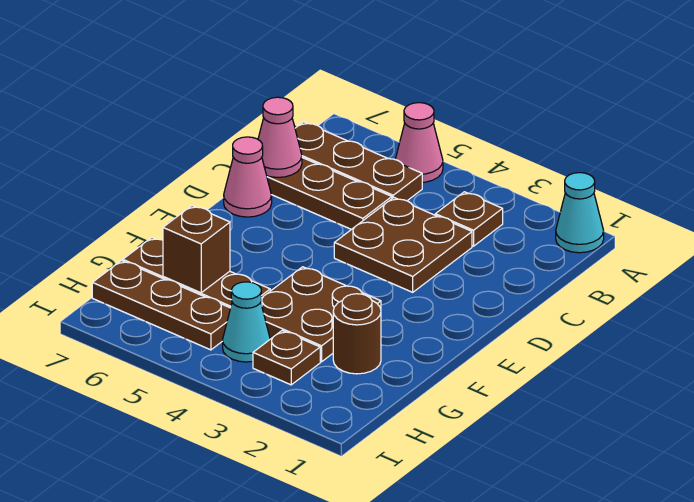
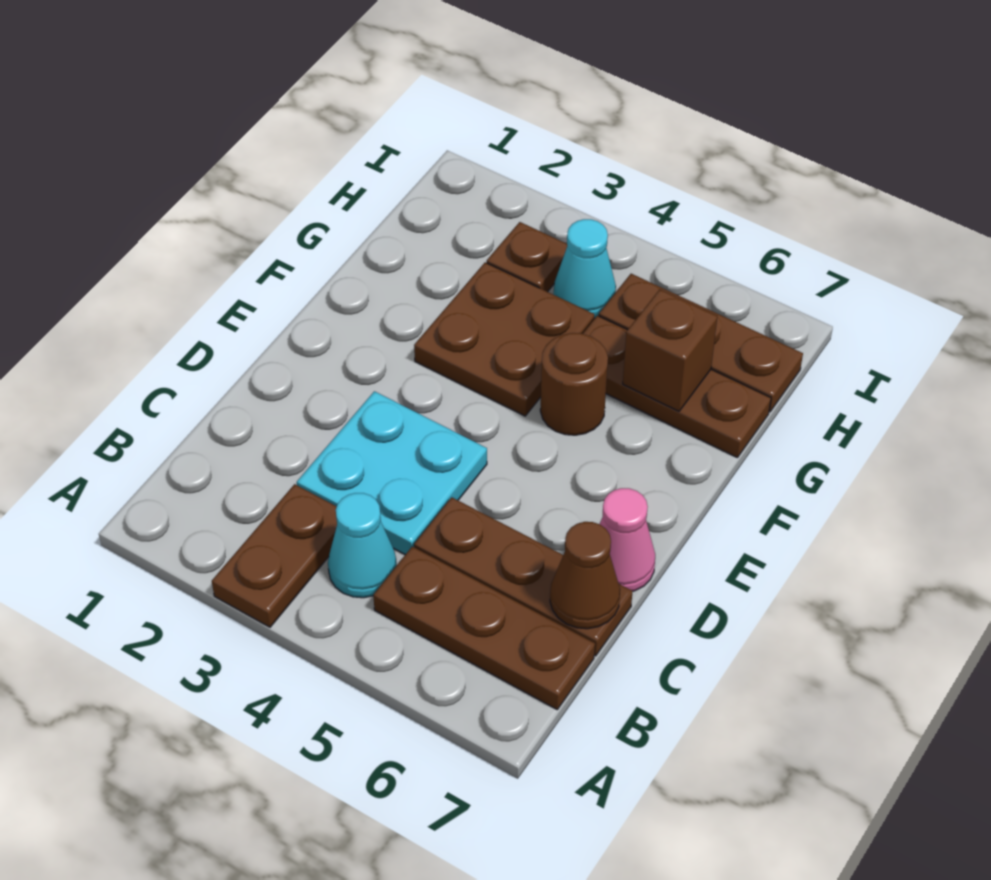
cyan cone A1 level 1 -> cyan cone B4 level 1
pink cone A5 level 1 -> none
brown plate B3 level 1 -> brown plate A3:B3 level 1
brown plate C3:D4 level 1 -> cyan plate C3:D4 level 1
pink cone C7 level 2 -> brown cone C7 level 2
brown round brick G2 level 1 -> brown round brick F5 level 1

